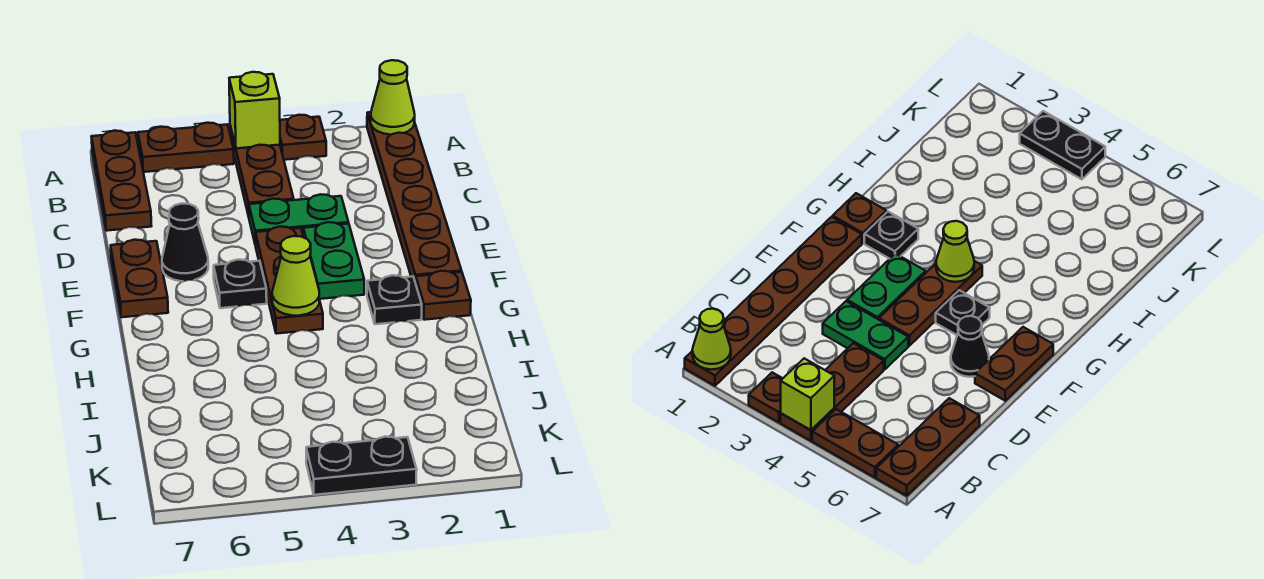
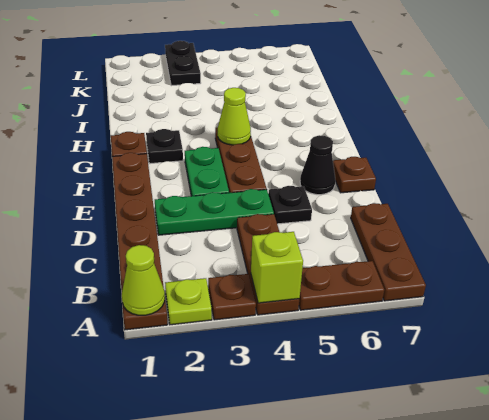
none -> lime plate A2 level 1
green plate D3:D4 level 1 -> green plate D2:D4 level 1
brown plate E7:F7 level 1 -> brown plate E7 level 1
black plate F5 level 1 -> black plate D5 level 1
black plate L3:L4 level 1 -> black plate K3:L3 level 1

